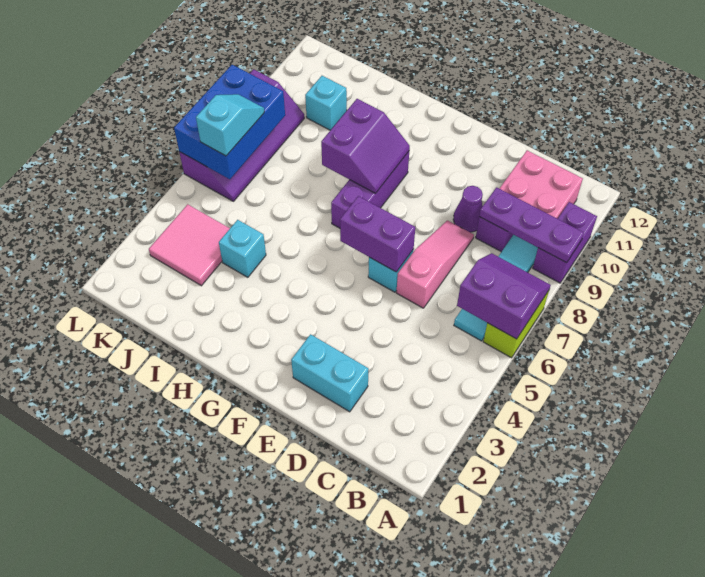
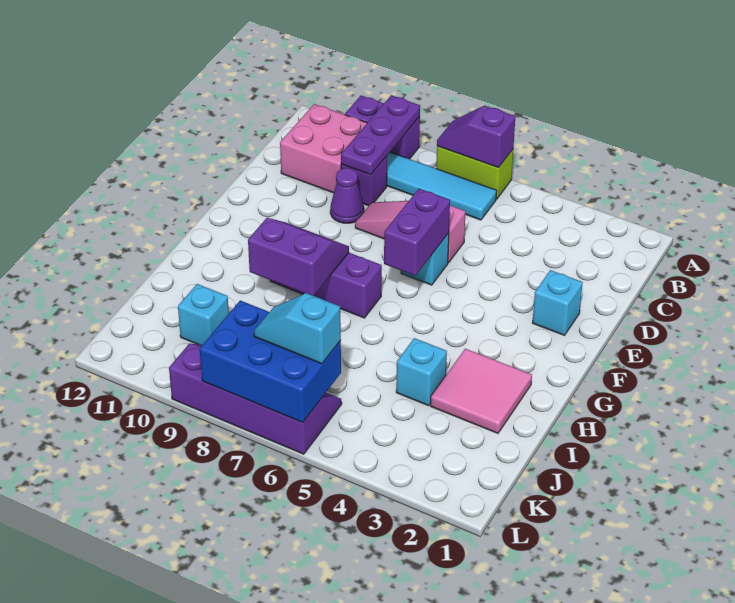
purple slope A6:B7 level 2 top 6 -> purple slope A6:A7 level 2 top 6
cyan brick D2:E2 level 1 -> cyan brick E2 level 1
pink tile J3:K4 level 1 -> pink tile H2:I3 level 1

